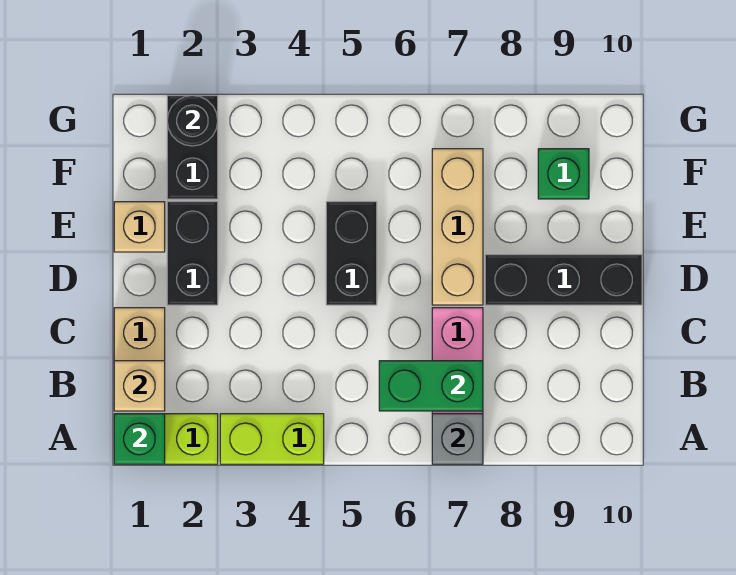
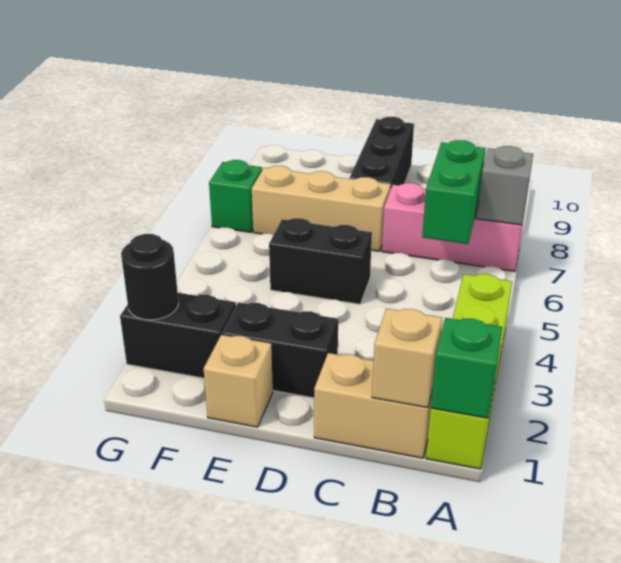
green brick F9 level 1 -> green brick G7 level 1

